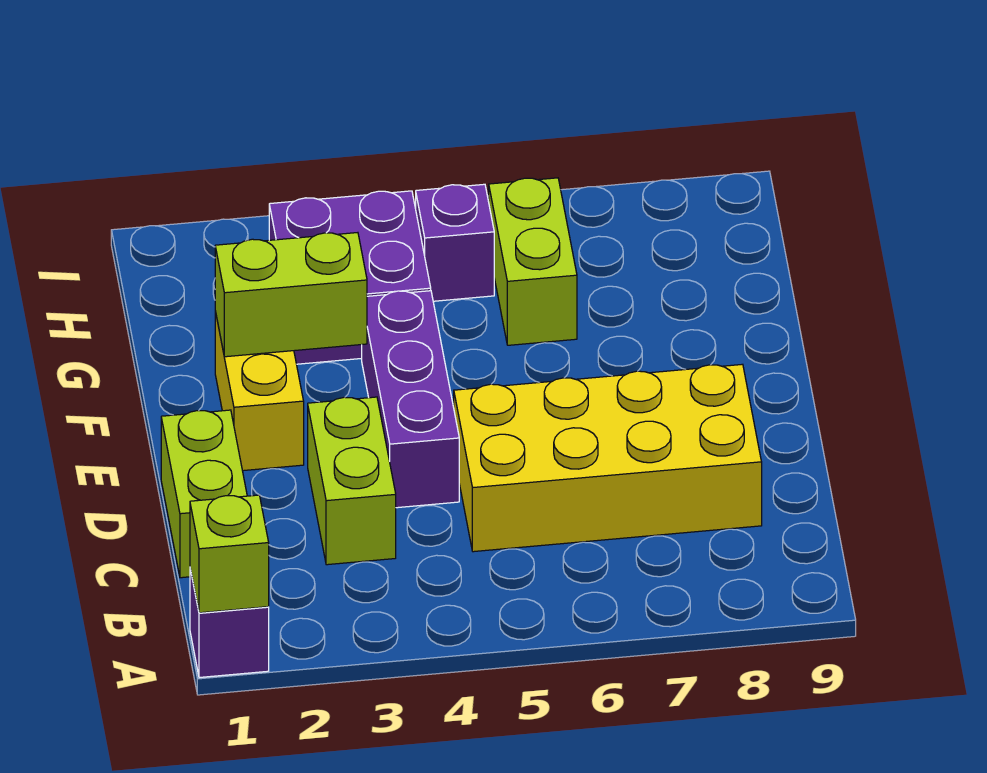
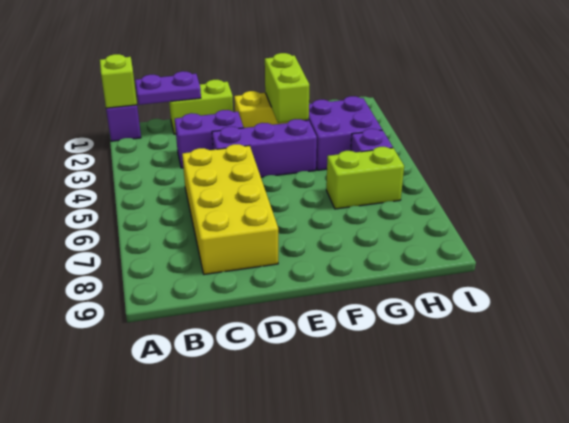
none -> purple plate B1:C1 level 2
lime brick C3:D3 level 1 -> purple brick C3:D3 level 1

